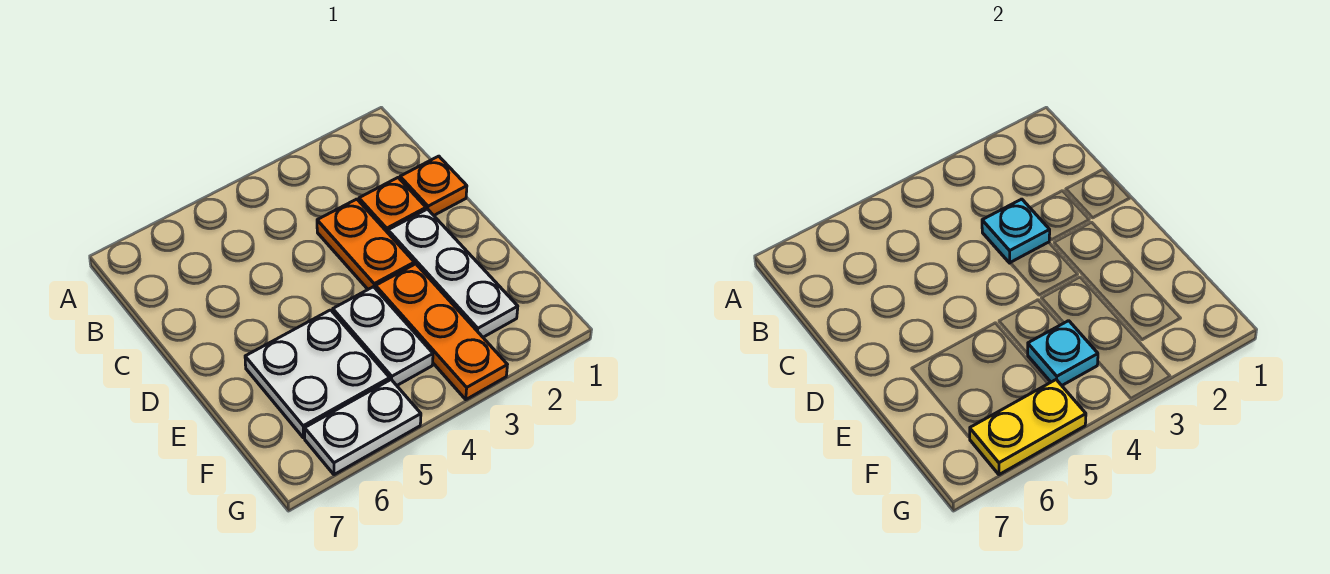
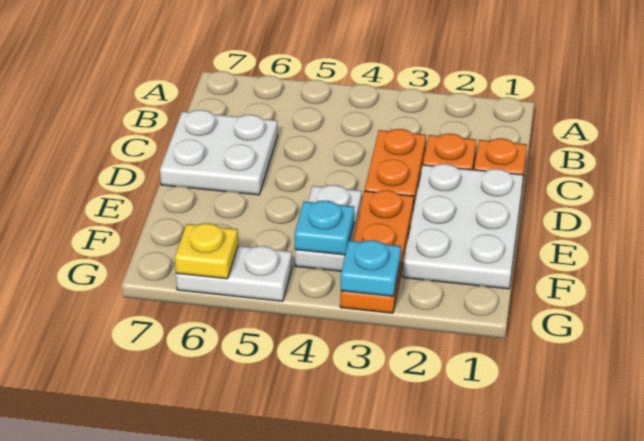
cyan plate C3 level 2 -> cyan plate G3 level 2
white plate D2:F2 level 1 -> white plate D1:F2 level 1
white plate E5:F6 level 1 -> white plate C6:D7 level 1
yellow plate G5:G6 level 2 -> yellow plate G6 level 2

